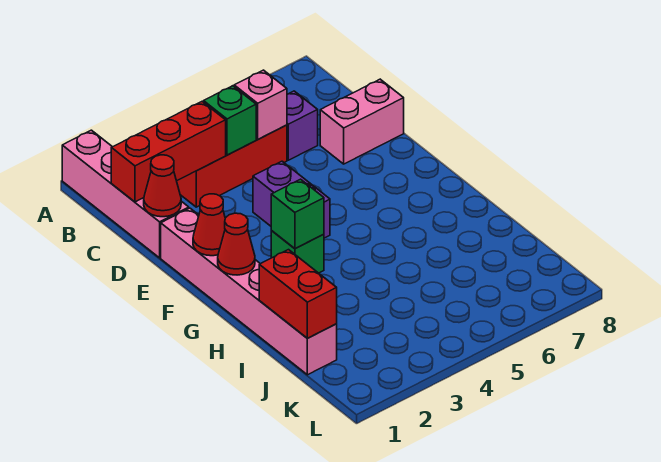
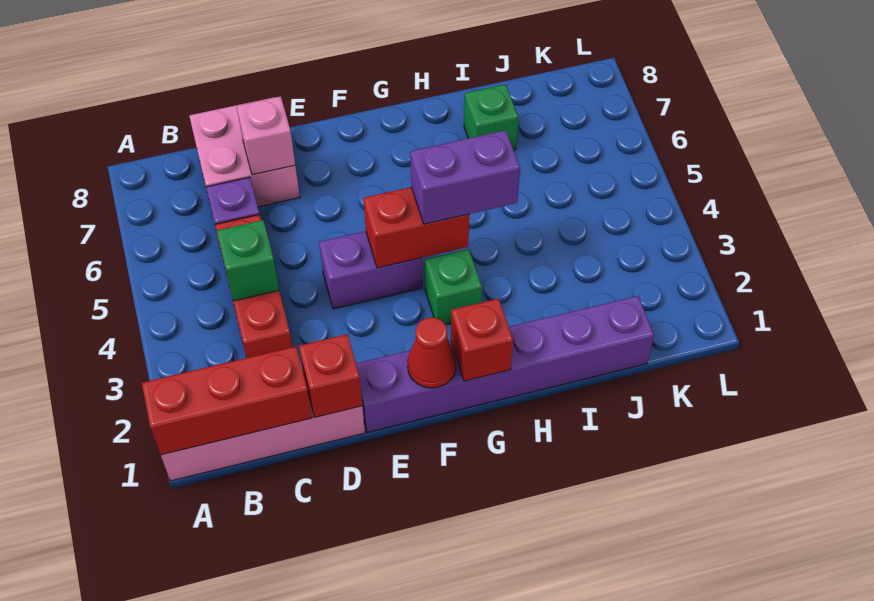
red brick C1:C3 level 2 -> red brick A1:C1 level 2
pink brick C5 level 2 -> pink brick D7 level 2
red cone D1 level 2 -> red brick D1 level 2
pink brick D7:D8 level 1 -> pink brick C7:D8 level 1
pink brick E1:J1 level 1 -> purple brick E1:J1 level 1
red cone G1 level 2 -> red brick G1 level 2
green brick G3 level 2 -> green brick I7 level 1
none -> purple brick G4:H4 level 3
red brick I1:J1 level 2 -> red brick F4:G4 level 2

